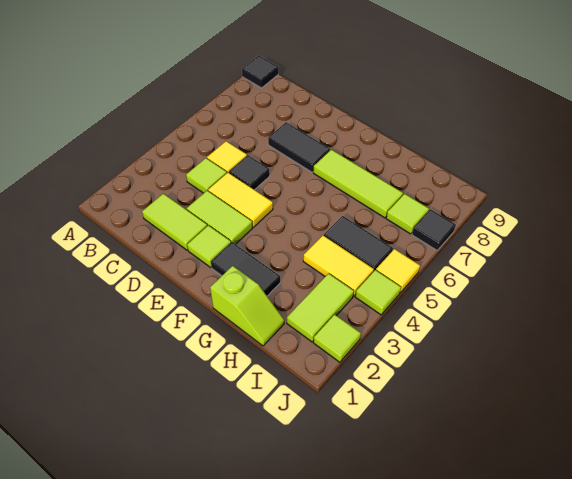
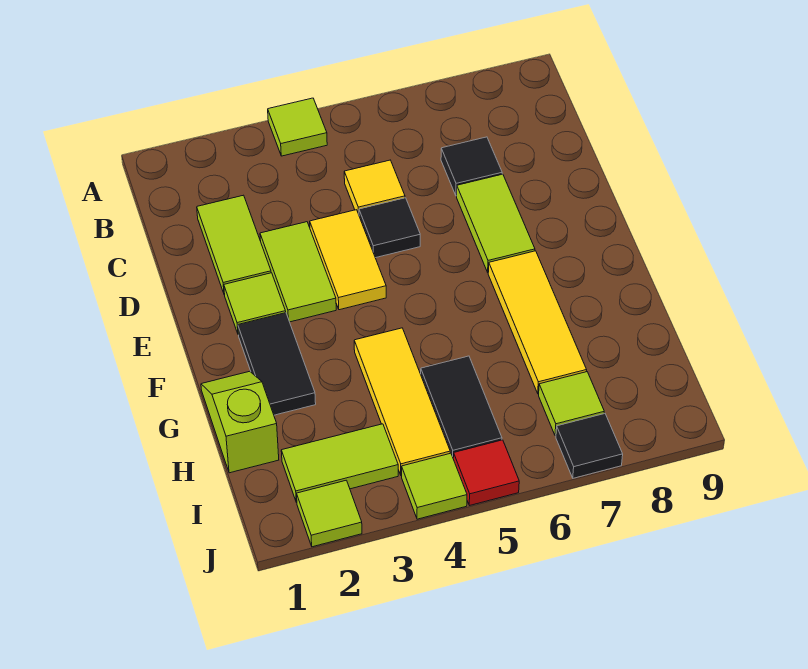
black tile A9 level 1 -> black tile C7 level 1
lime tile C4 level 1 -> lime tile A4 level 1
black tile D7:E7 level 1 -> lime tile D7:E7 level 1
lime tile F7:H7 level 1 -> yellow tile F7:H7 level 1
lime slope G1:H1 level 1 top G -> lime slope G1:H1 level 1 top H
yellow tile H4:I4 level 1 -> yellow tile G4:I4 level 1
yellow tile J5 level 1 -> red tile J5 level 1

